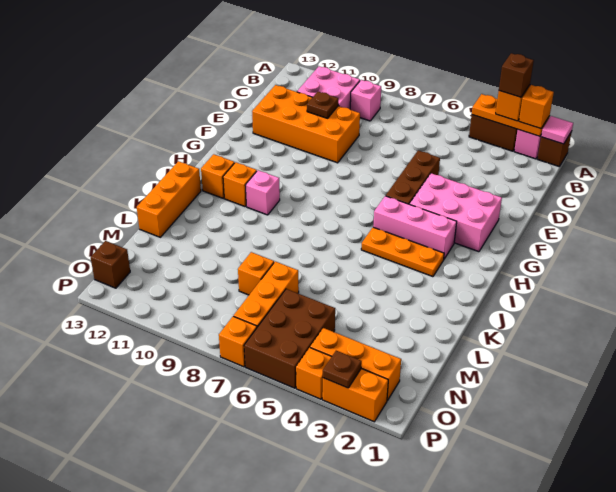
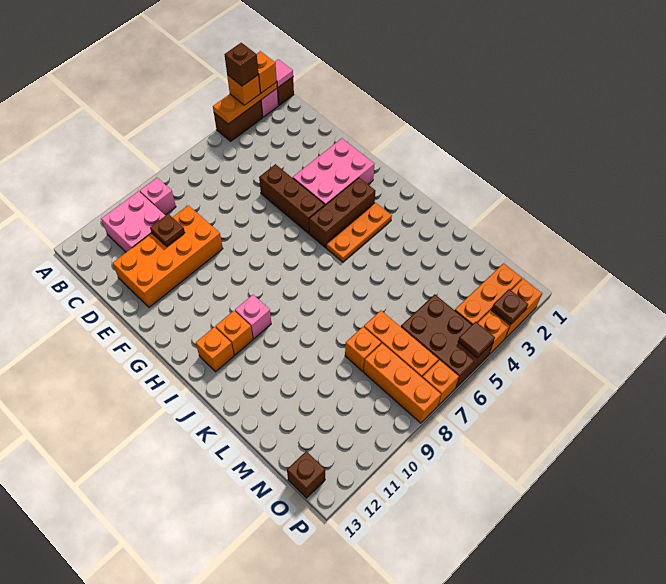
pink brick H3:H5 level 1 -> brown brick H3:H5 level 1
orange brick J13:L13 level 1 -> orange brick N8:P8 level 1
none -> brown tile P5 level 2

